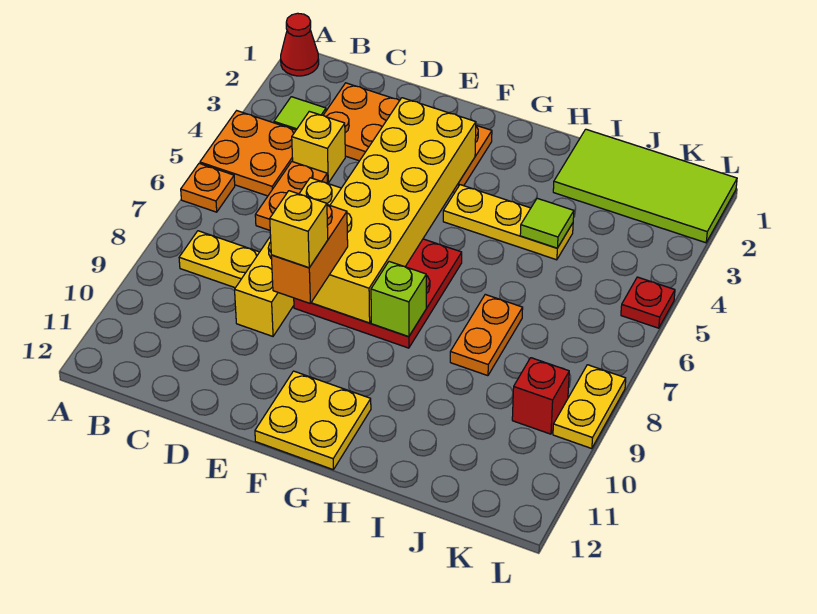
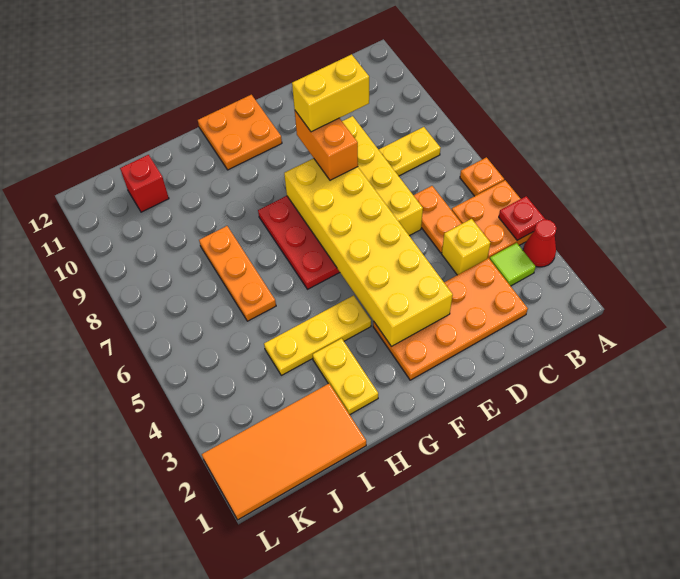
red cone A1 level 1 -> red cone A3 level 1
yellow brick E9 level 4 -> yellow brick D9:E9 level 4
yellow plate F11:G12 level 1 -> orange plate F11:G12 level 1
lime brick G8 level 2 -> none
lime tile I1:L2 level 1 -> orange tile I1:L2 level 1
lime tile I4 level 2 -> none
orange plate I7:I8 level 1 -> orange plate I6:I8 level 1
red brick K9 level 1 -> red brick J11 level 1
red plate L5 level 1 -> red plate A4 level 2
yellow plate L8:L9 level 1 -> yellow plate H2:H3 level 1

